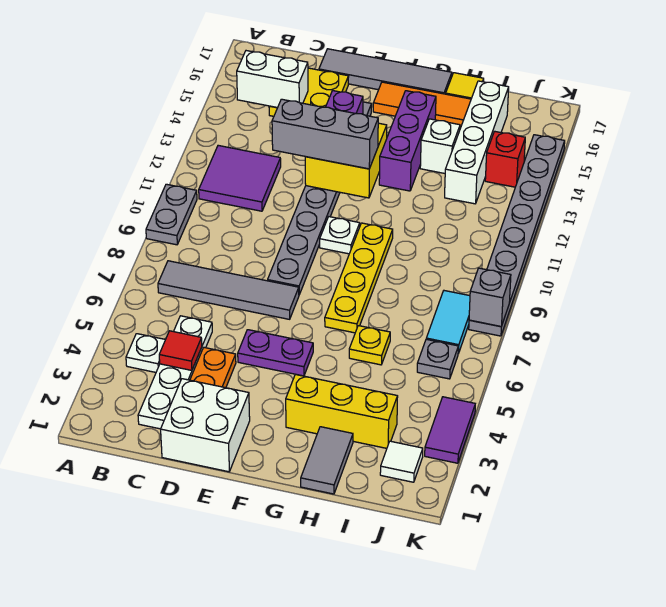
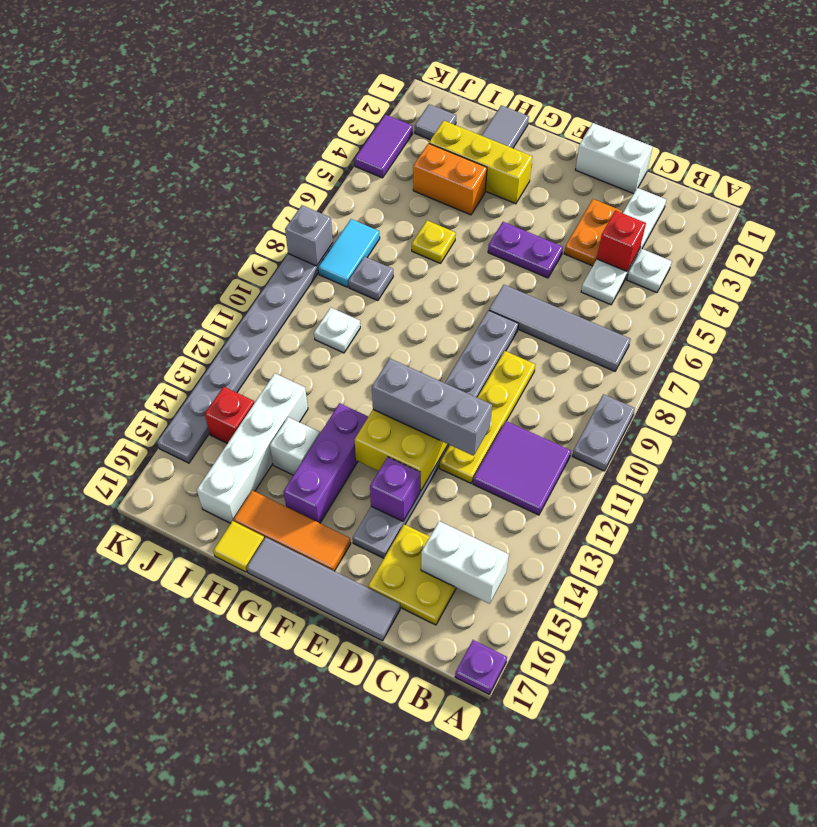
none -> purple plate A17 level 1
red tile C4 level 2 -> red brick C4 level 2
white brick D1:E2 level 1 -> white brick D1:E1 level 1
white plate F10 level 1 -> white plate I10 level 1
yellow plate G7:G10 level 1 -> yellow plate D9:D12 level 1
none -> orange brick H4:I4 level 1
white tile J2 level 1 -> grey tile J2 level 1
grey plate J6 level 1 -> grey plate I8 level 1

